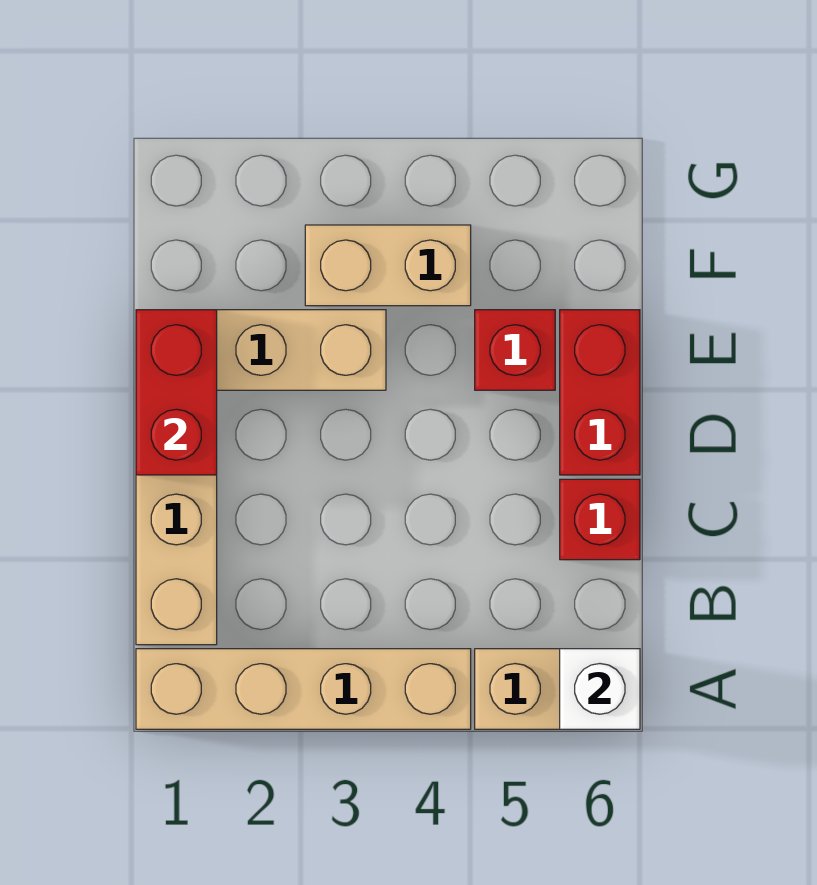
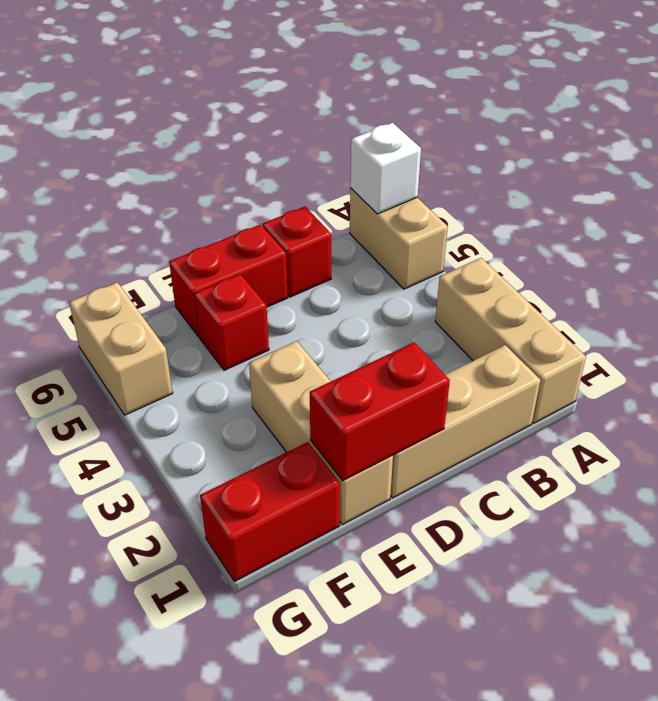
tan brick A1:A4 level 1 -> tan brick A1:A3 level 1
none -> red brick F1:G1 level 1
tan brick F3:F4 level 1 -> tan brick G5:G6 level 1

